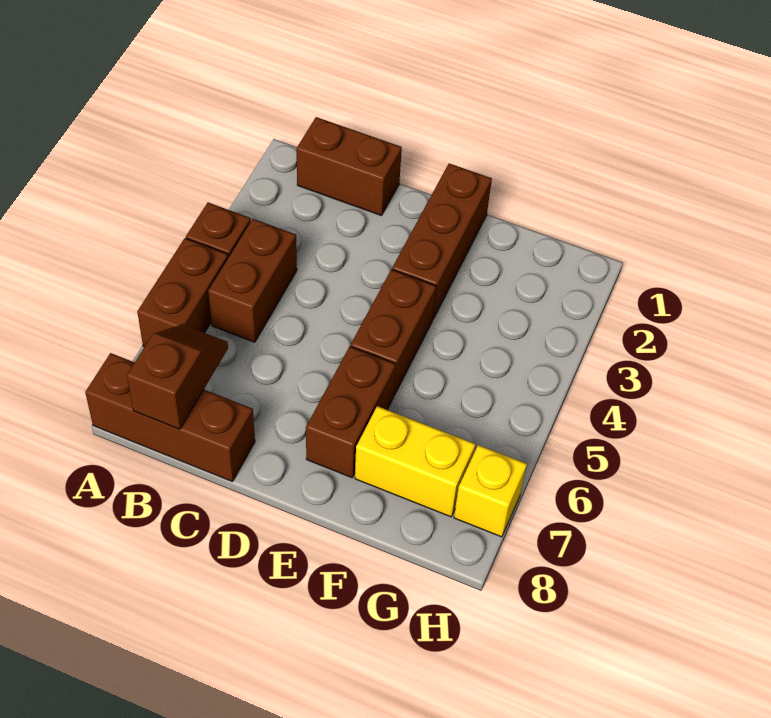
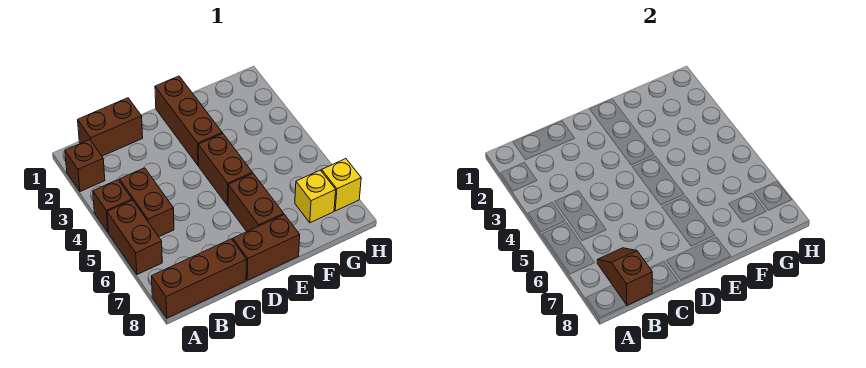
none -> brown brick A2 level 1
none -> brown brick D8:E8 level 1
yellow brick F7:G7 level 1 -> yellow brick G7 level 1

